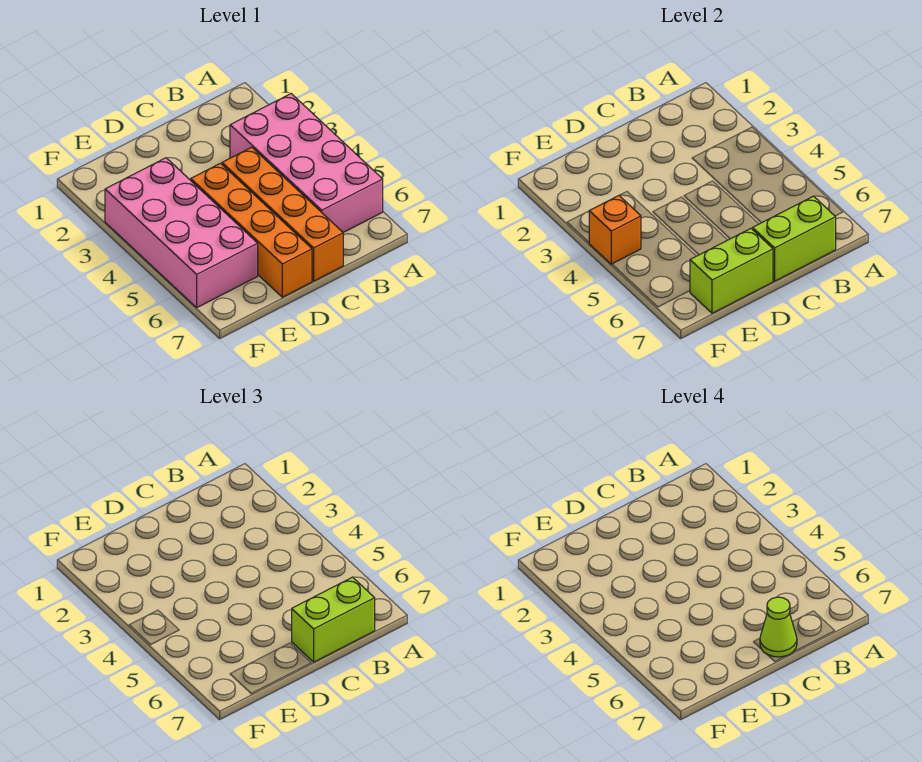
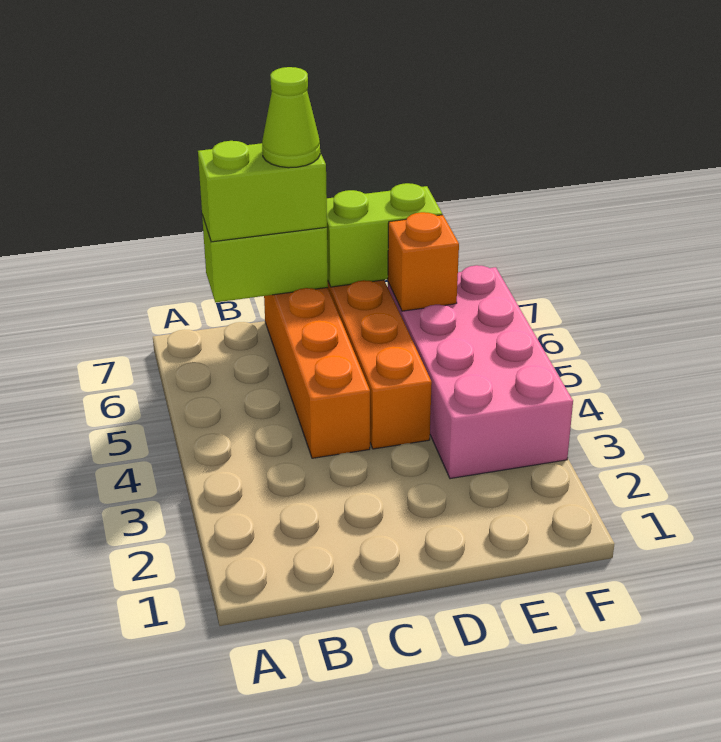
pink brick A3:B6 level 1 -> none
orange brick F4 level 2 -> orange brick E6 level 2

